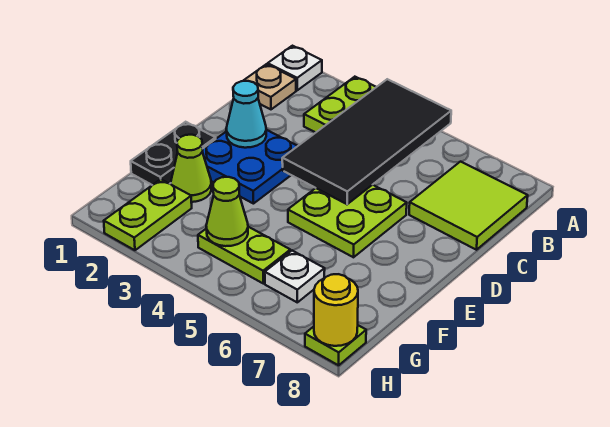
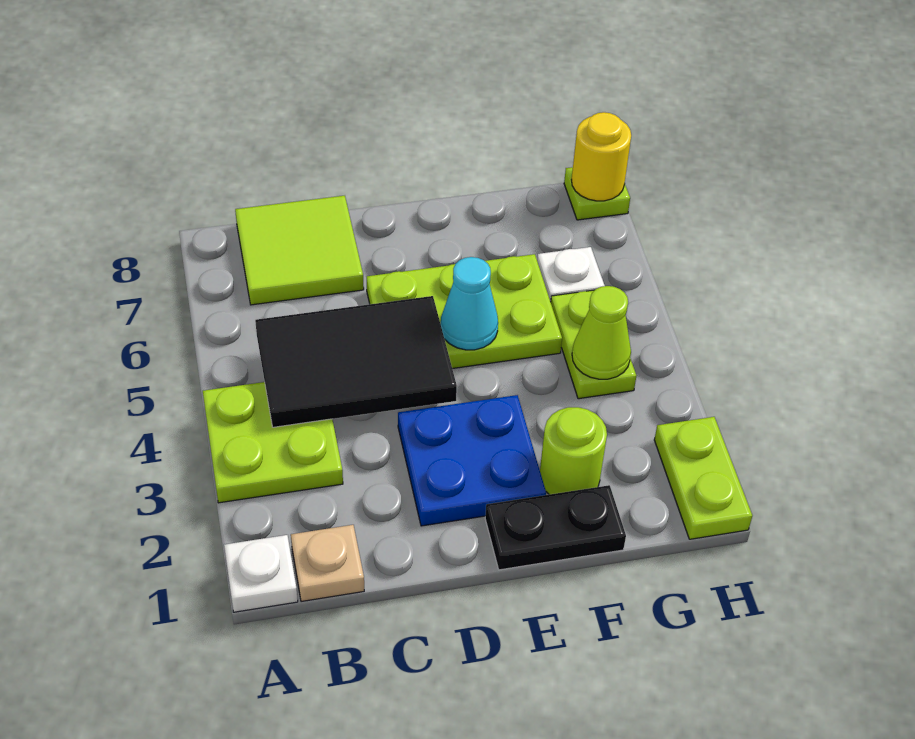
black tile A4:D5 level 2 -> black tile B4:D5 level 2
cyan cone D2 level 2 -> cyan cone E5 level 2
lime plate D5:E6 level 1 -> lime plate D5:F6 level 1
lime cone F2 level 1 -> lime round brick F2 level 1
lime plate G2:H2 level 1 -> lime plate H1:H2 level 1

